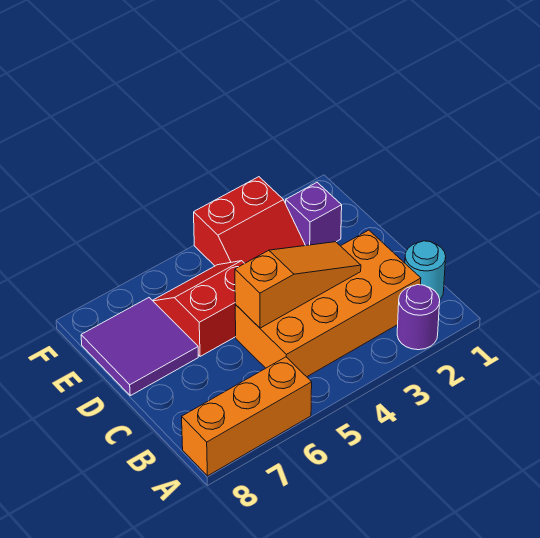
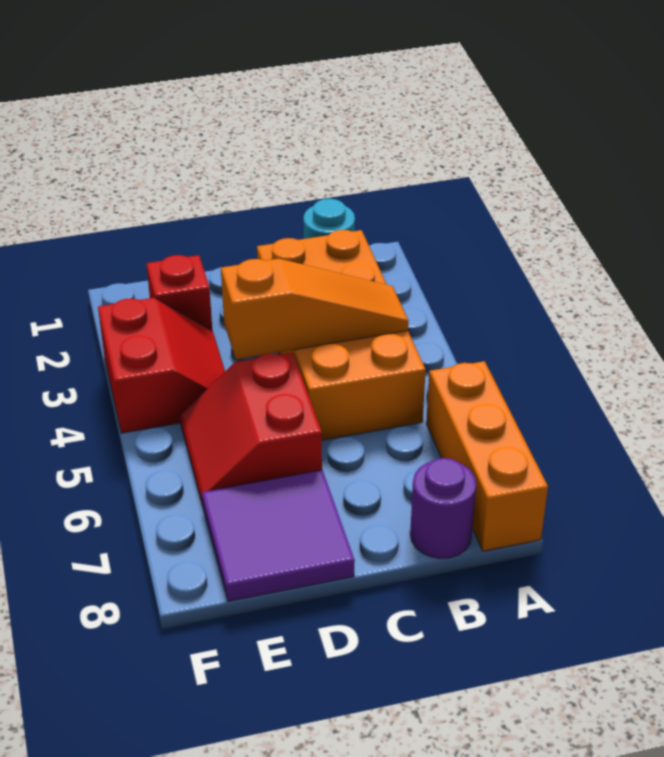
purple round brick A2 level 1 -> purple round brick B8 level 1
orange slope C3:C5 level 2 top 5 -> orange slope B4:D4 level 2 top D
purple brick E2 level 1 -> red brick E2 level 1

